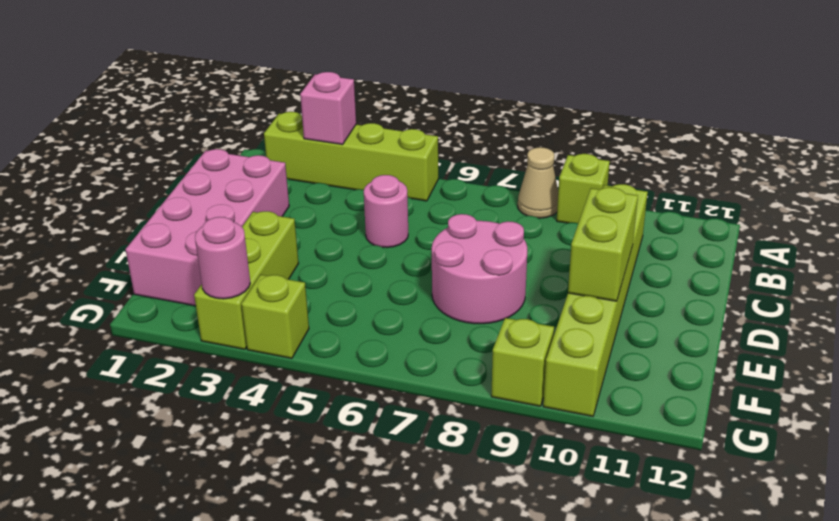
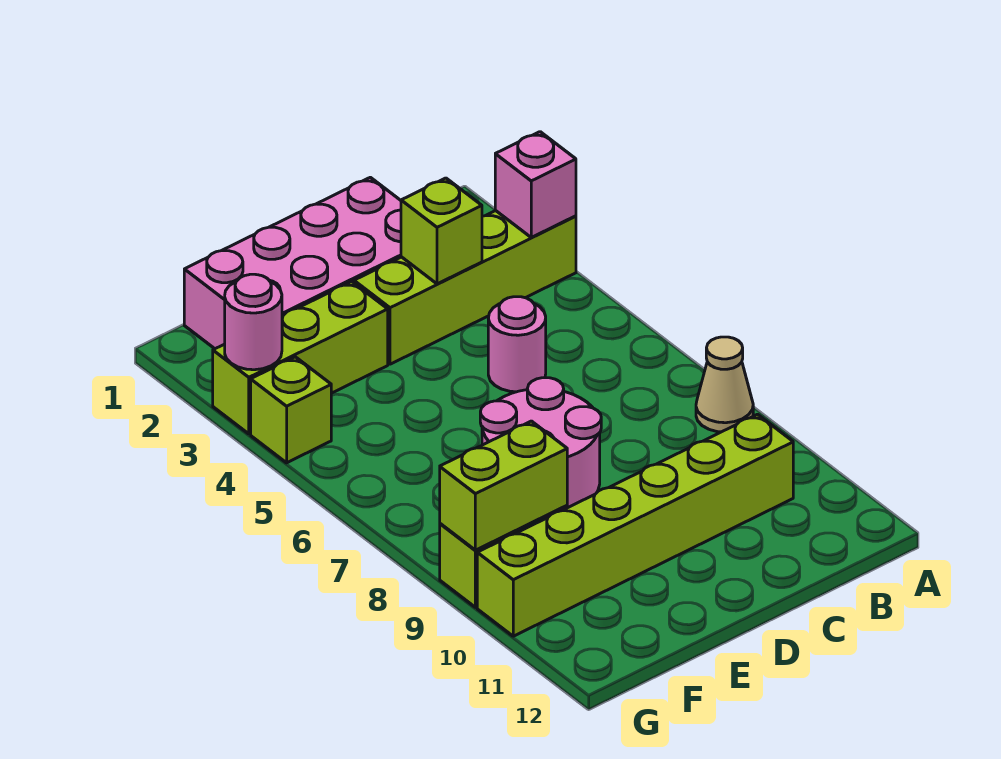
lime brick A2:A5 level 1 -> lime brick A3:D3 level 1
lime brick A9 level 1 -> lime brick C3 level 2
lime brick D10:E10 level 2 -> lime brick F9:G9 level 2

